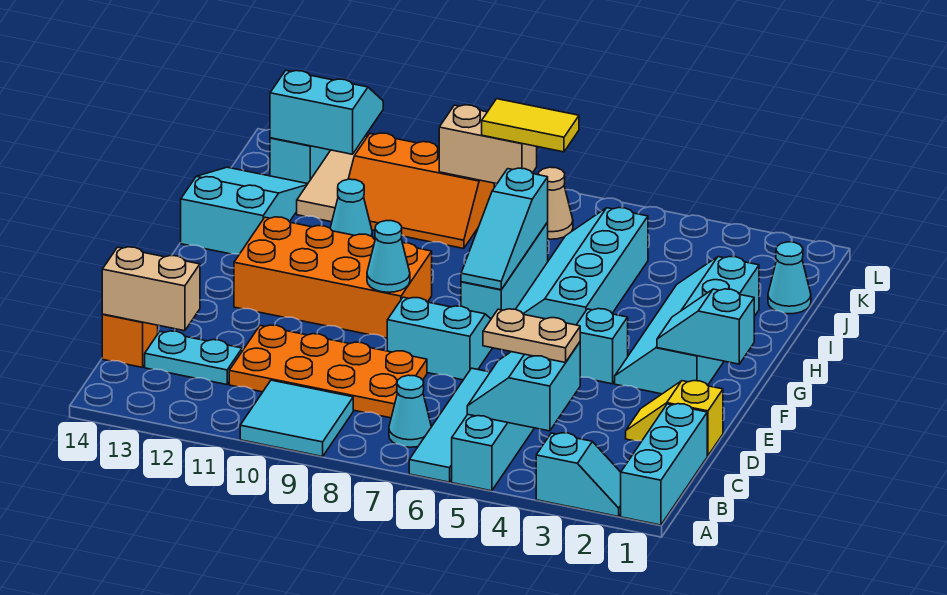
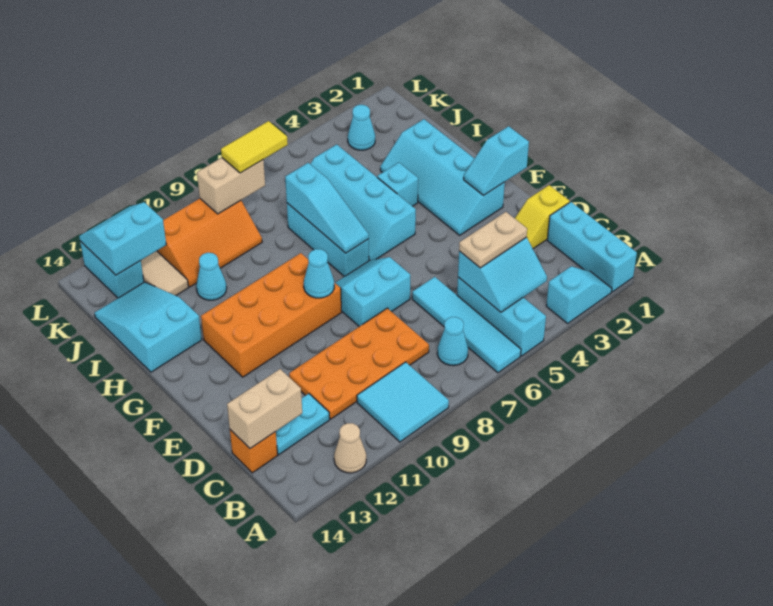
cyan slope B4:C5 level 2 top 4 -> cyan slope B4:C5 level 2 top C
cyan brick F4 level 1 -> cyan brick H4 level 1
cyan cone J1 level 1 -> cyan cone K3 level 1
tan cone K7 level 1 -> tan cone A12 level 1

